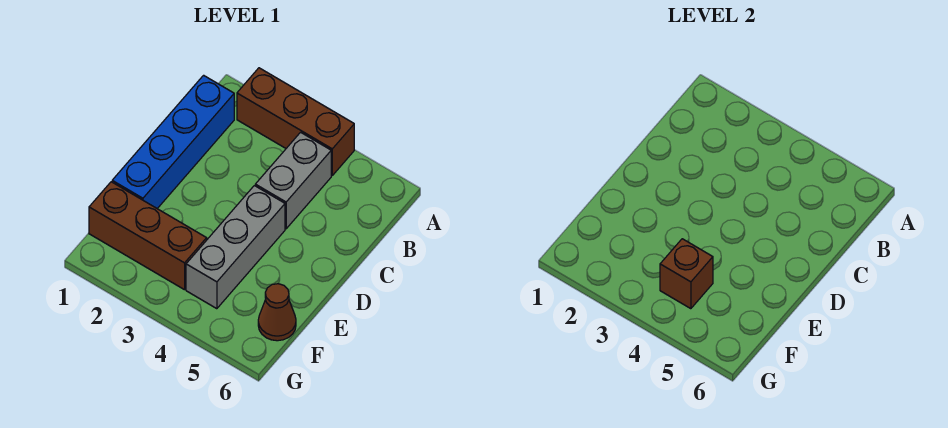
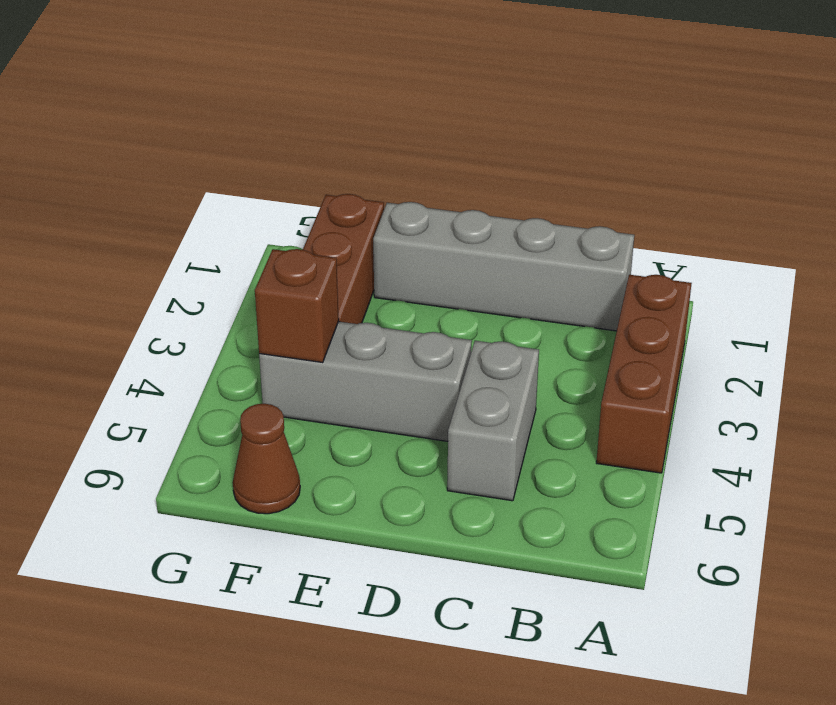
blue brick B1:E1 level 1 -> grey brick B1:E1 level 1
grey brick B4:C4 level 1 -> grey brick C4:C5 level 1

